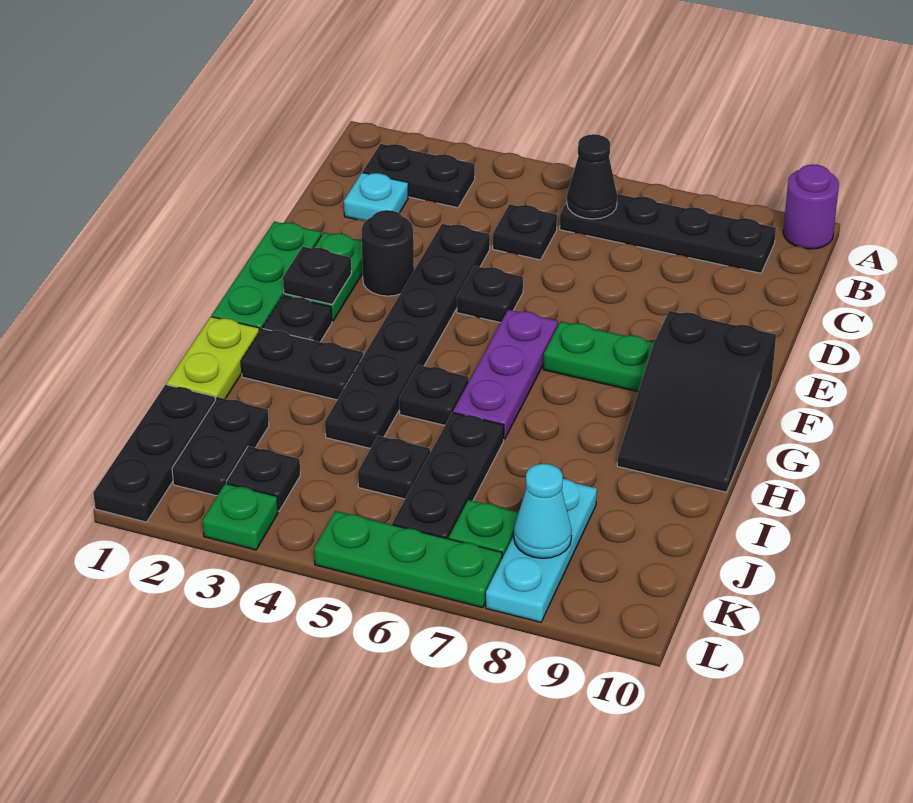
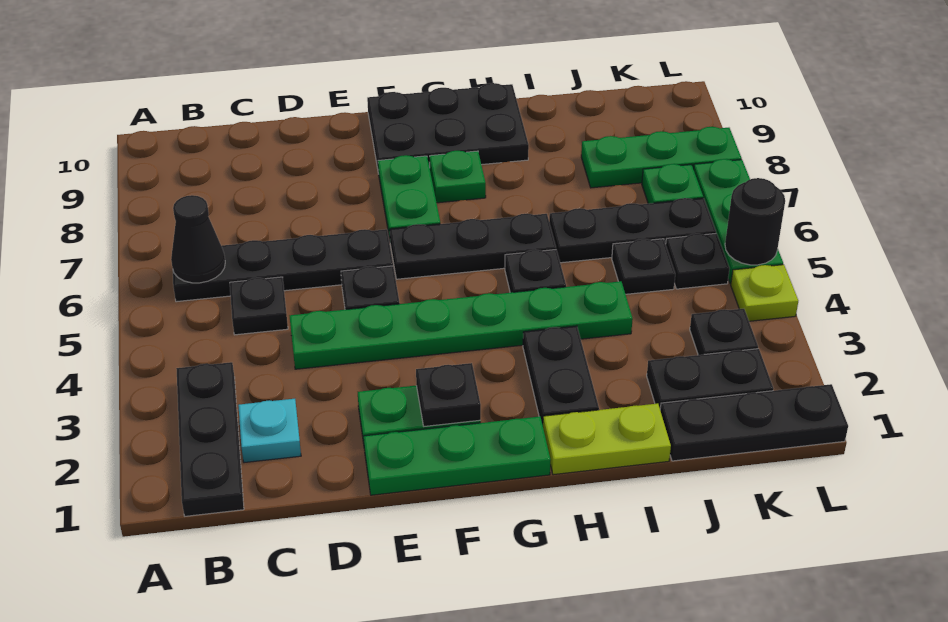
purple round brick A10 level 1 -> none
black plate B2:B3 level 1 -> black plate B1:B3 level 1
black plate B6:B9 level 1 -> black plate B6:E6 level 1
black plate D4:I4 level 1 -> green plate D4:I4 level 1
black round brick E3 level 1 -> black round brick L5 level 2
purple plate F6:H6 level 1 -> black plate F6:H6 level 1
black slope F9:H10 level 1 top F -> black plate F9:H10 level 1
black plate G2 level 1 -> black plate K5 level 1
cyan plate J8:L8 level 1 -> green plate J8:L8 level 1
cyan cone K8 level 2 -> none
green plate L3 level 1 -> green plate G8 level 1
none -> lime plate L4 level 1

